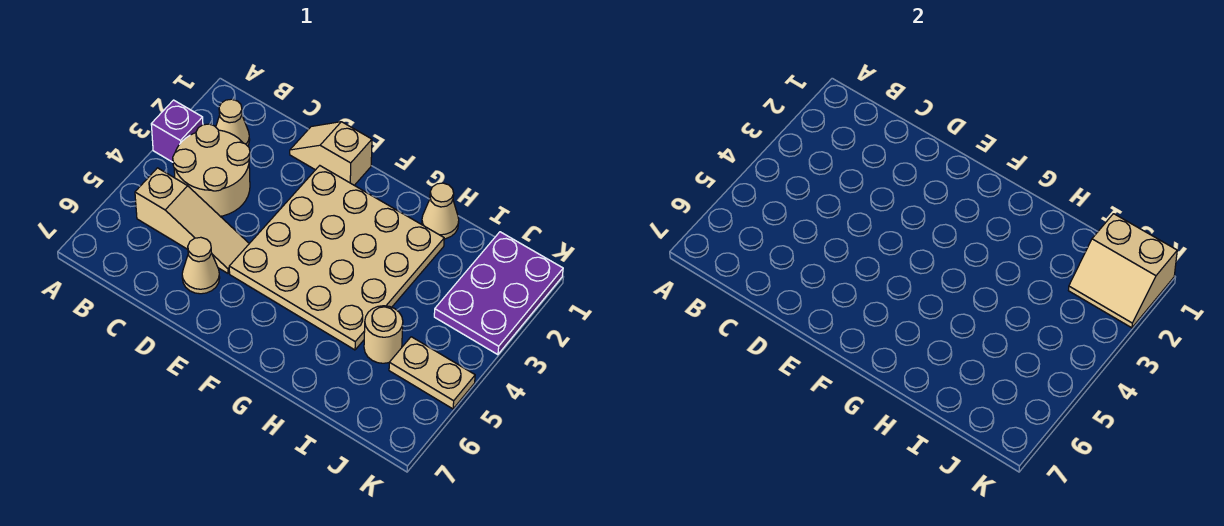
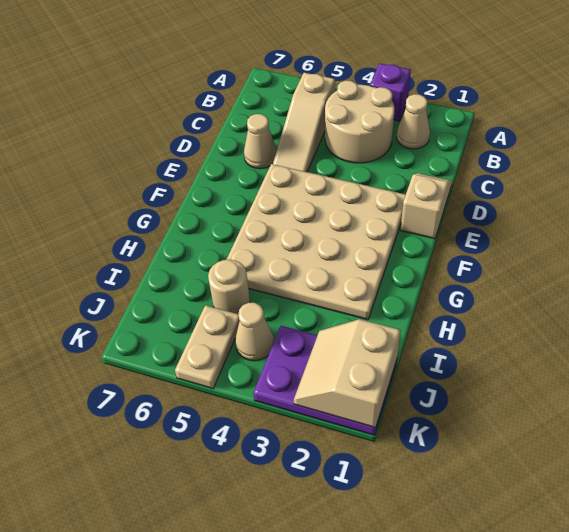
tan cone H1 level 1 -> tan cone J4 level 1

